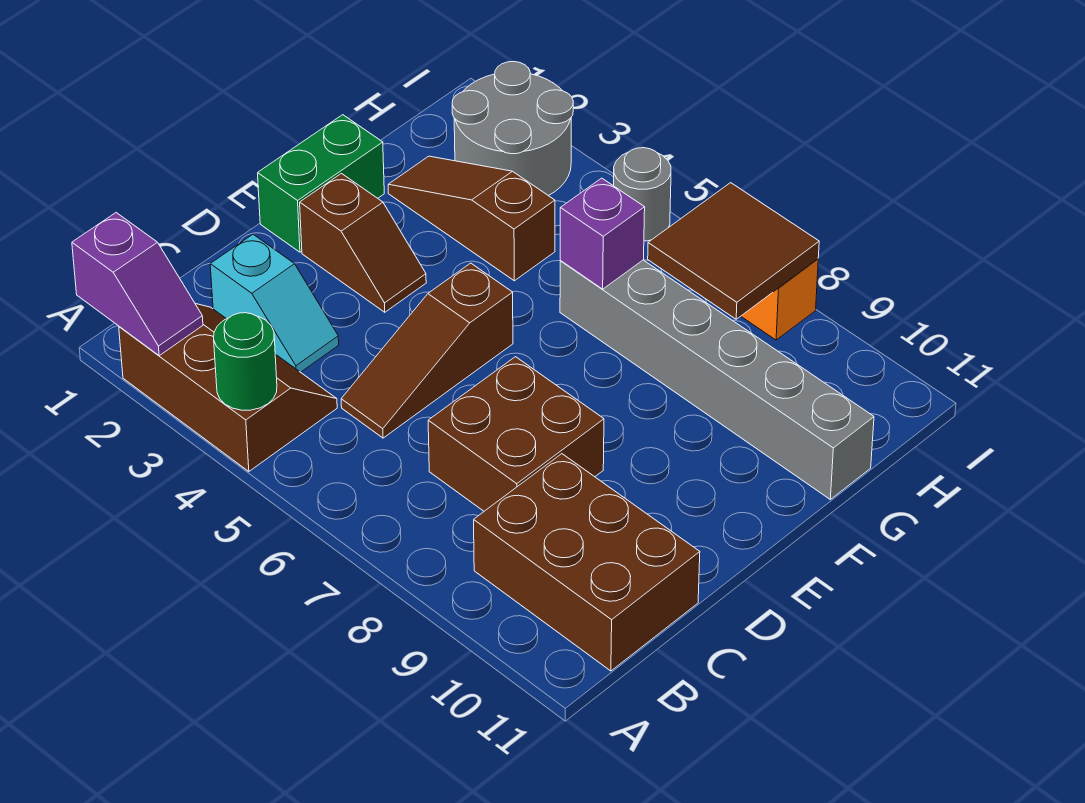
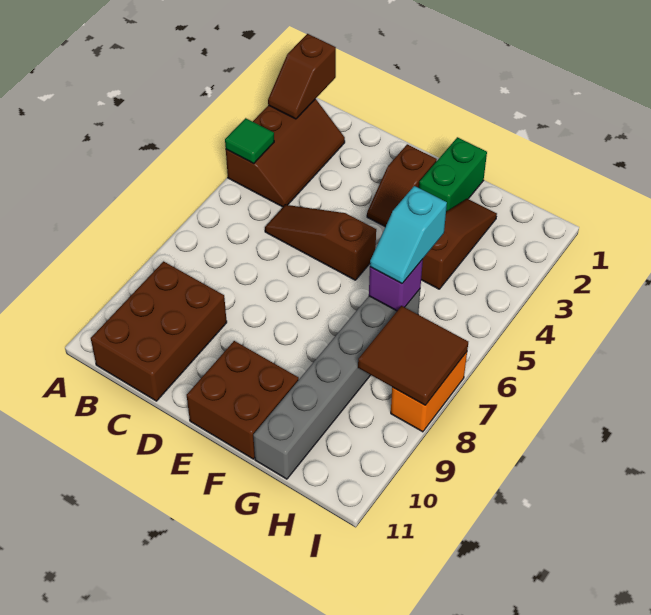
purple slope A1:A2 level 2 top 1 -> brown slope A1:A2 level 2 top 1
green round brick A4 level 2 -> green tile A4 level 2
cyan slope C2:C3 level 1 top 2 -> cyan slope G5:G6 level 3 top 5
brown brick C7:D8 level 1 -> brown brick E10:F11 level 1
green brick E1:F1 level 1 -> green brick F1:F2 level 1
grey round brick H2:I3 level 1 -> none
grey round brick I5 level 1 -> none

